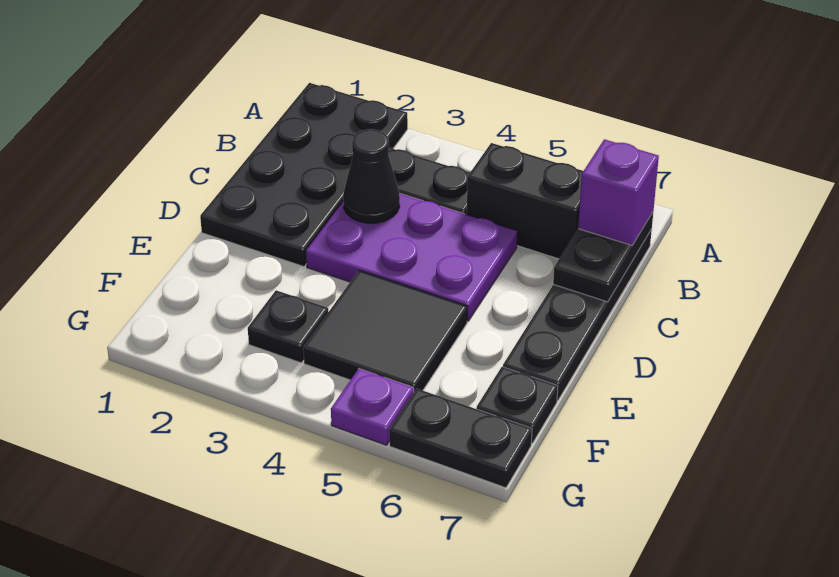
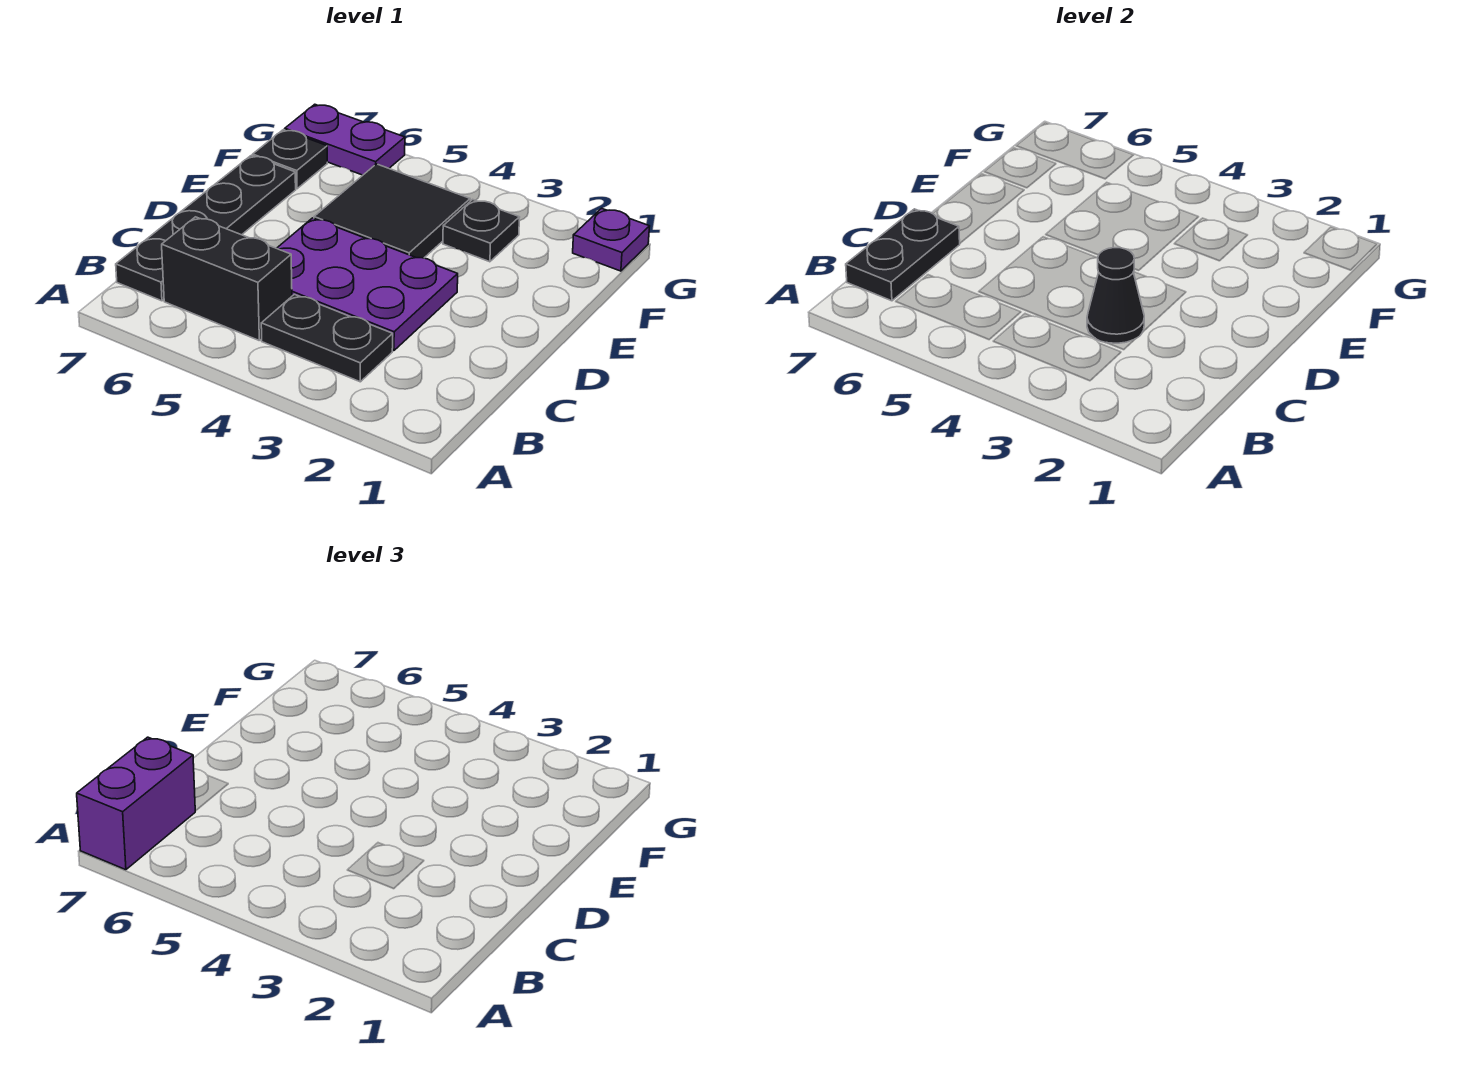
black plate A1:D2 level 1 -> none
purple brick B7 level 3 -> purple brick A7:B7 level 3
purple plate G5 level 1 -> purple plate G1 level 1
black plate G6:G7 level 1 -> purple plate G6:G7 level 1

